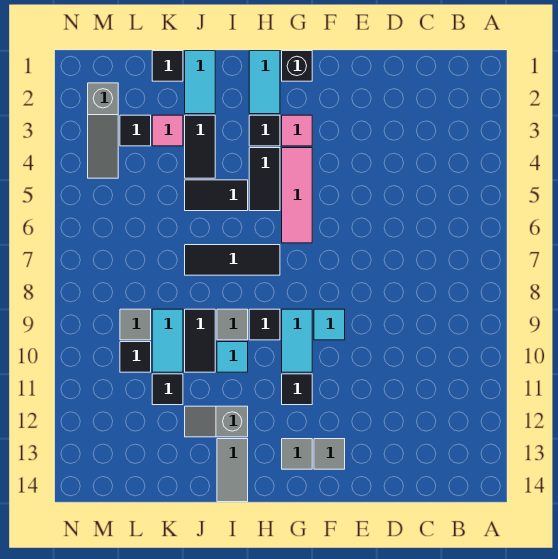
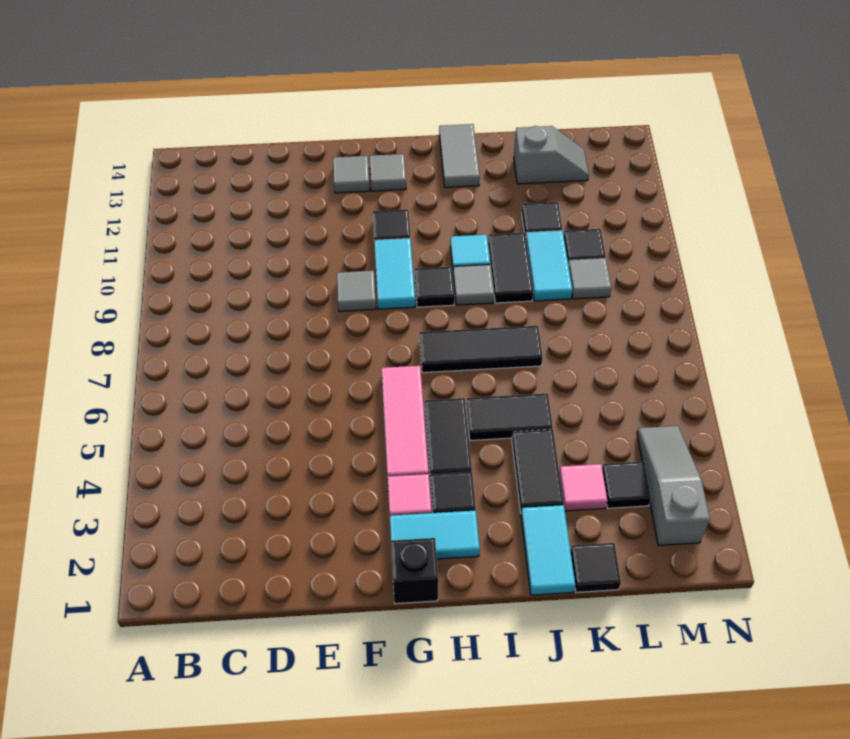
cyan tile F9 level 1 -> grey tile F9 level 1
cyan tile H1:H2 level 1 -> cyan tile G2:H2 level 1
grey slope I12:J12 level 1 top I -> grey slope K13:L13 level 1 top K

